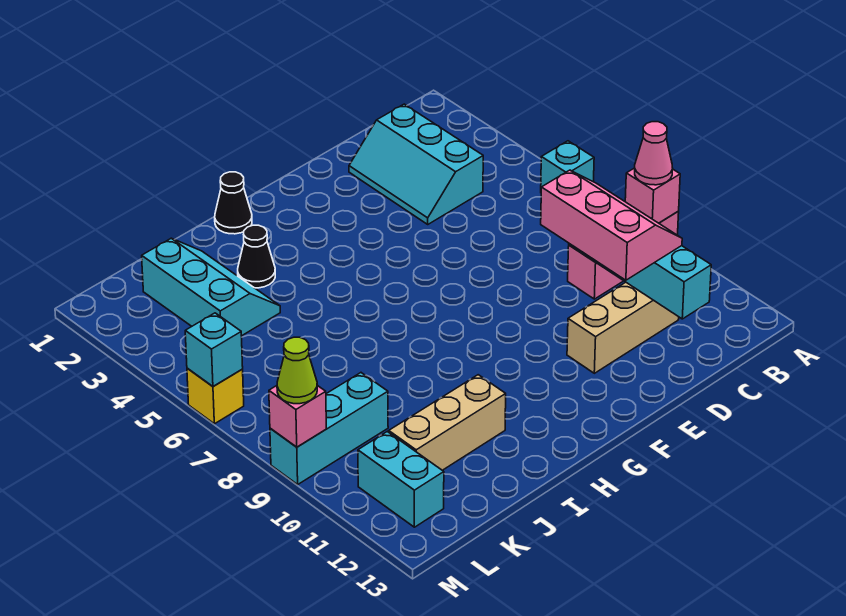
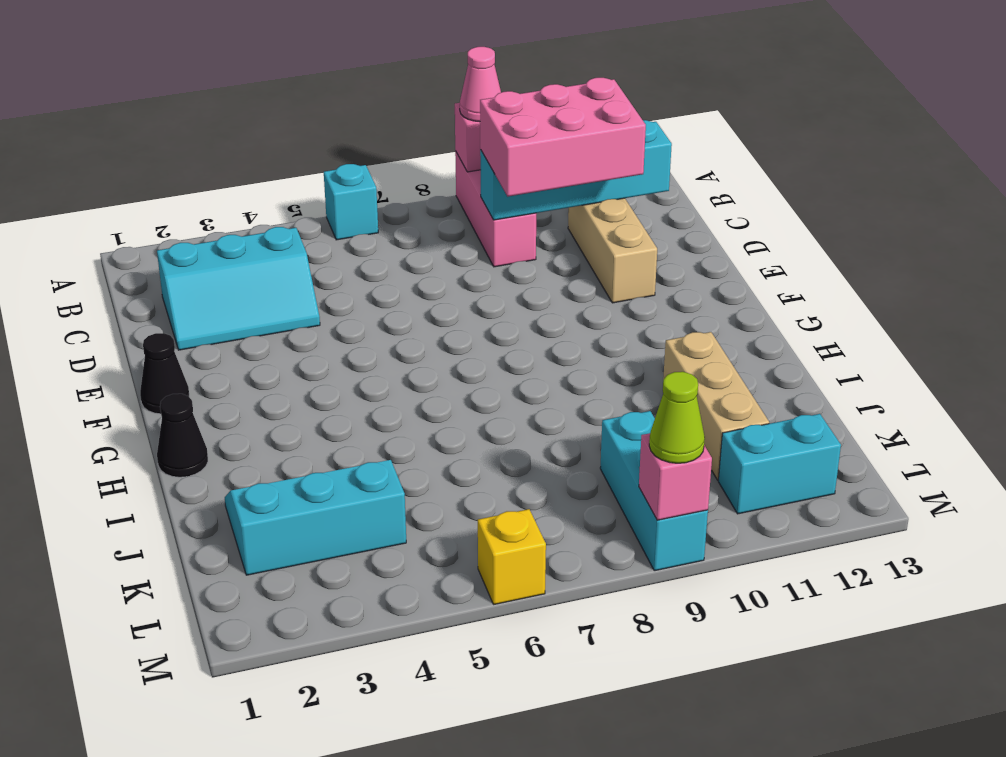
pink slope C9:D11 level 3 top D -> pink brick C9:D11 level 3
black cone I3 level 1 -> black cone F1 level 1
cyan brick M6 level 2 -> none

